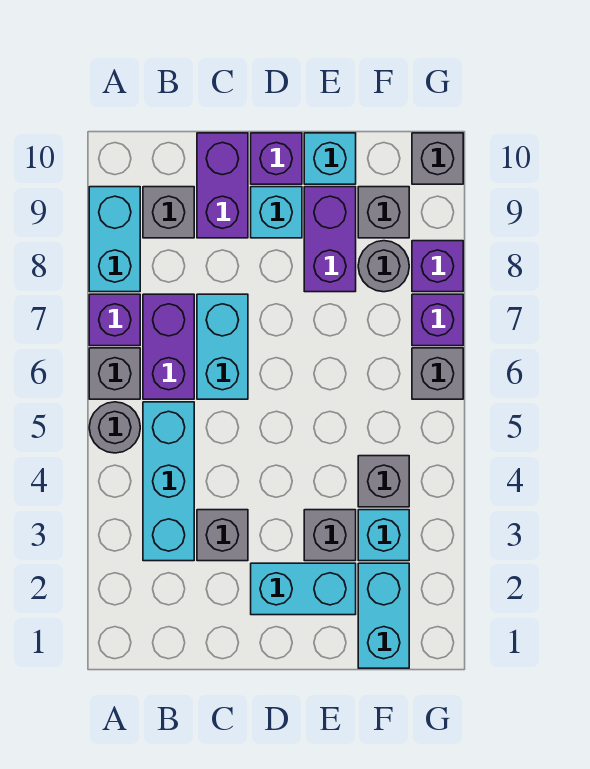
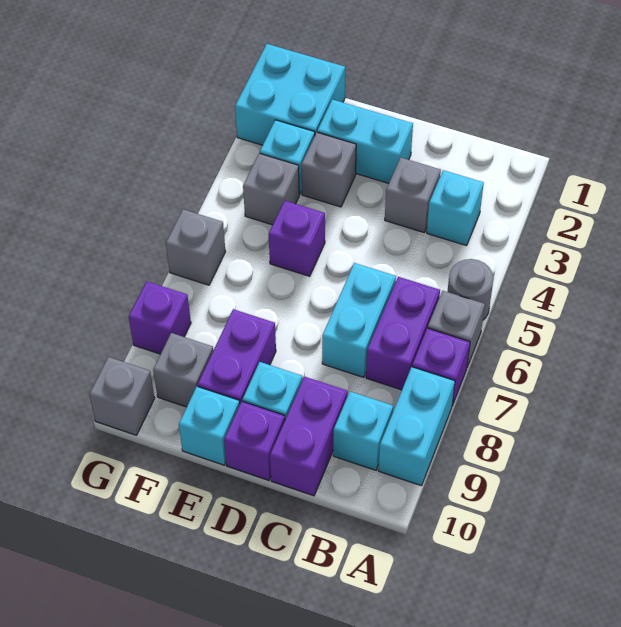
cyan brick B3:B5 level 1 -> cyan brick B3 level 1
grey brick B9 level 1 -> cyan brick B9 level 1
cyan brick F1:F2 level 1 -> cyan brick F1:G2 level 1
grey round brick F8 level 1 -> none
purple brick G7 level 1 -> purple brick E5 level 1

